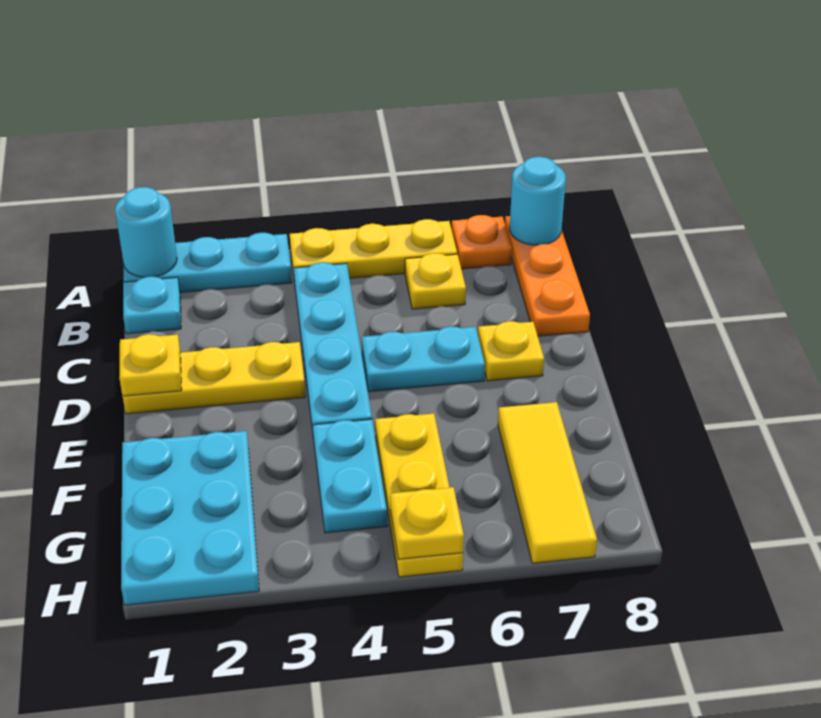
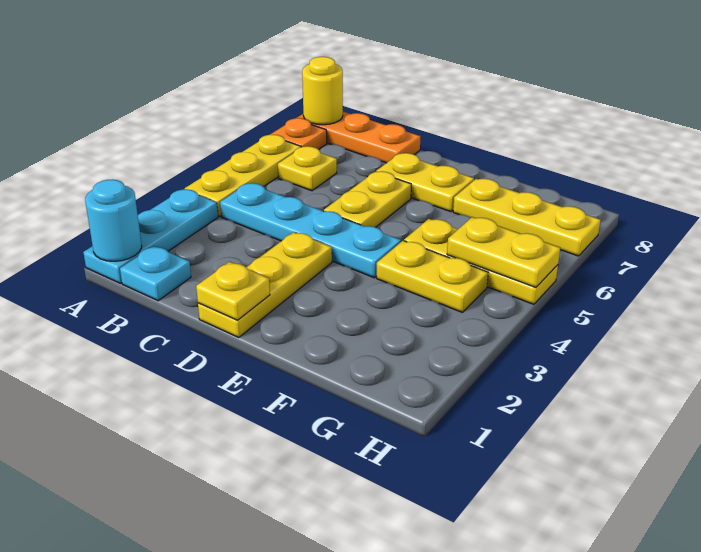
cyan round brick A8 level 2 -> yellow round brick A8 level 2
cyan plate D5:D6 level 1 -> yellow plate D5:D6 level 1
yellow plate D7 level 1 -> yellow plate D7:E7 level 1
cyan plate F1:H2 level 1 -> none
cyan plate F4:G4 level 1 -> yellow plate F4:G4 level 1
yellow tile F7:H7 level 1 -> yellow plate F7:H7 level 1
yellow plate H5 level 2 -> yellow plate G5:H5 level 2

